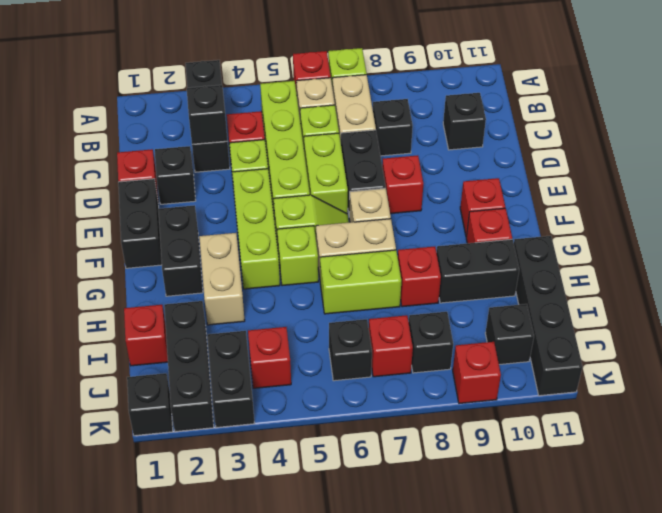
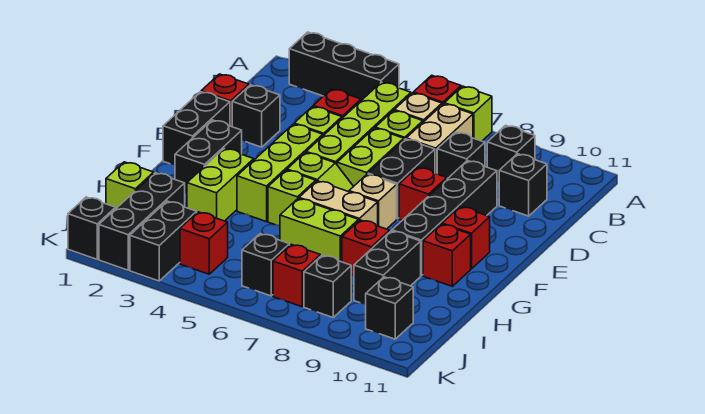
black brick A3:C3 level 1 -> black brick A2:A4 level 1
black brick C3 level 2 -> black brick B9 level 1
tan brick G3:H3 level 1 -> lime brick G3:H3 level 1
black brick H9:H10 level 1 -> black brick H9:I9 level 1
black brick H11:K11 level 1 -> black brick D9:G9 level 1
red brick I1 level 1 -> lime brick I1 level 1
red brick K9 level 1 -> none

